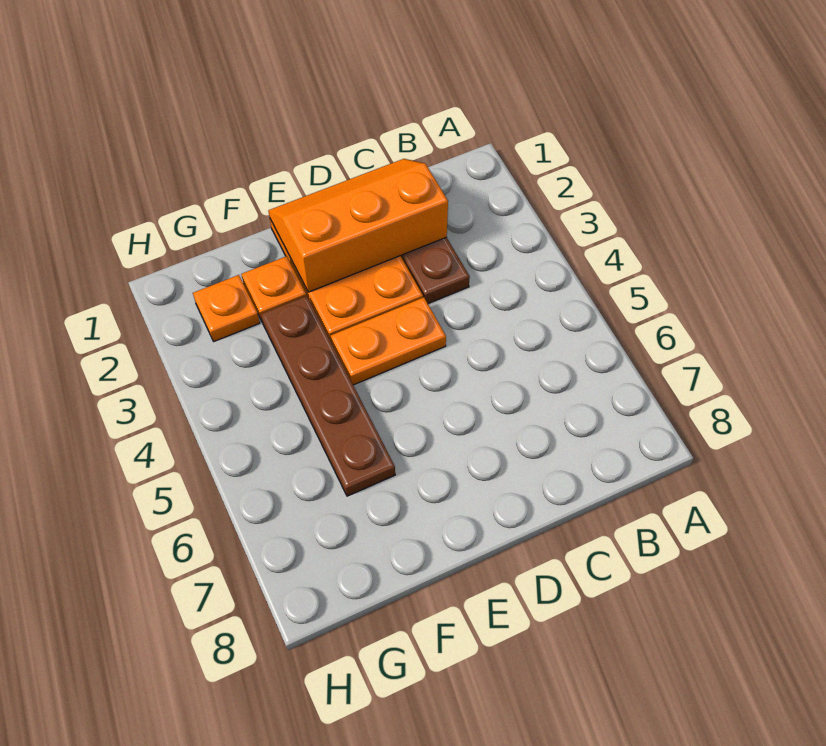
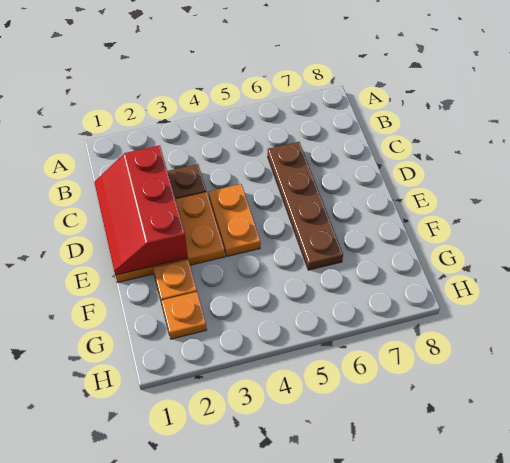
orange slope C1:E2 level 2 top 2 -> red slope C1:E2 level 2 top 2
brown plate F3:F6 level 1 -> brown plate C6:F6 level 1

